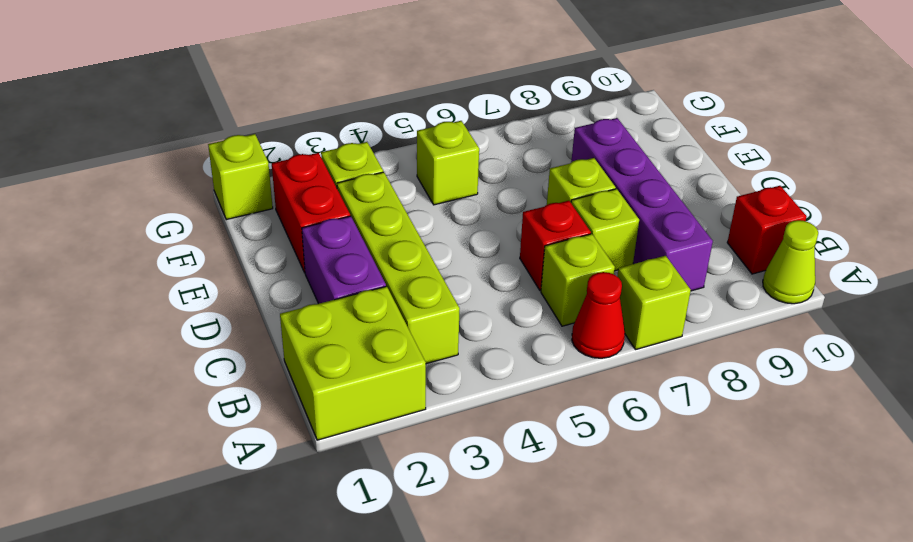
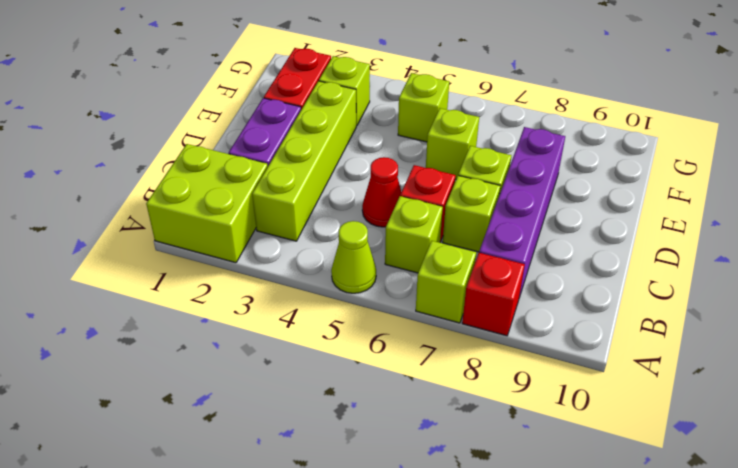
red cone A6 level 1 -> red cone C5 level 1
lime cone A10 level 1 -> lime cone A5 level 1
red brick B10 level 1 -> red brick A8 level 1
lime brick G1 level 1 -> lime brick E6 level 1

